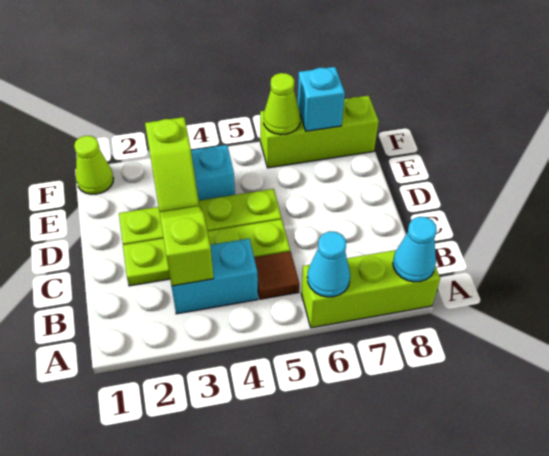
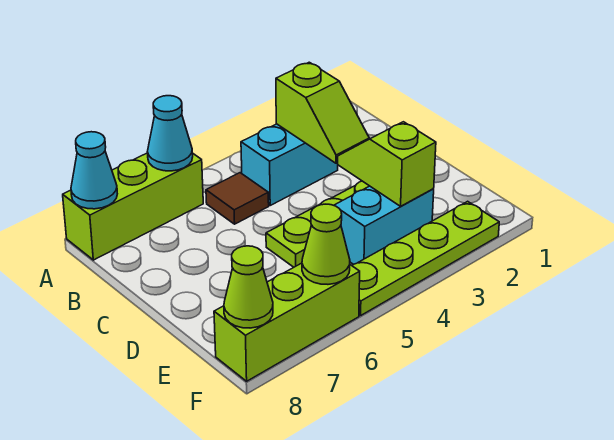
lime plate C2:C5 level 1 -> lime plate F2:F5 level 1
lime cone F1 level 1 -> lime cone F8 level 2
cyan brick F7 level 2 -> none

